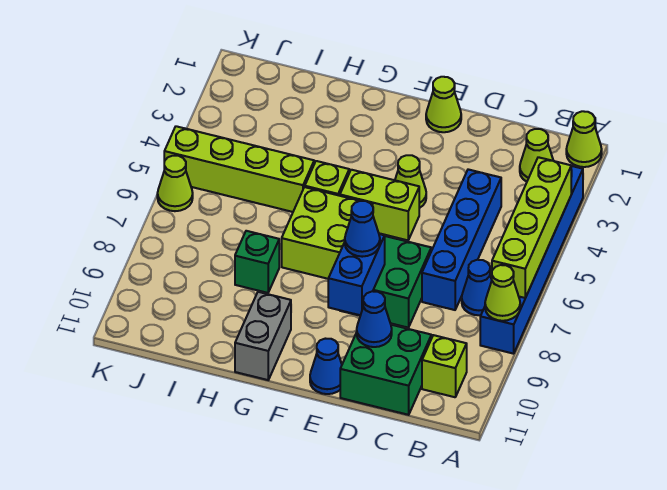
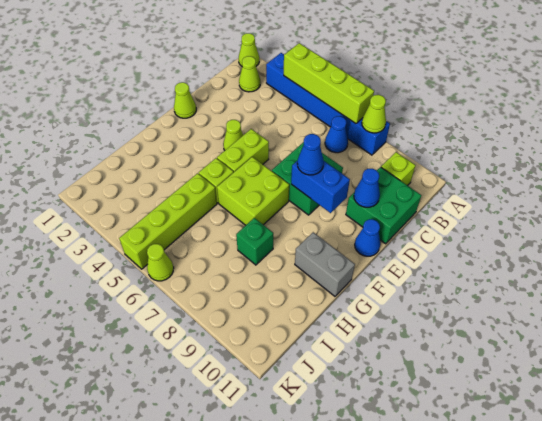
blue brick C4:C7 level 1 -> none

